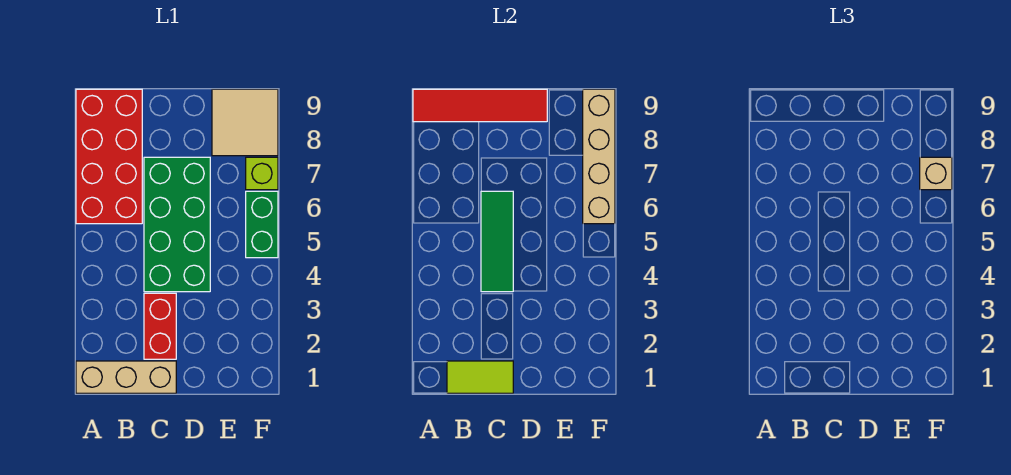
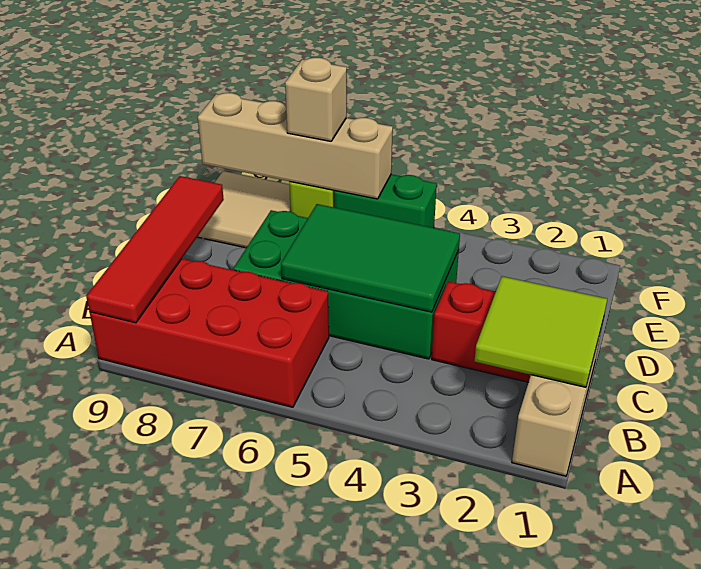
lime tile B1:C1 level 2 -> lime tile B1:C2 level 2
green tile C4:C6 level 2 -> green tile C4:D6 level 2

